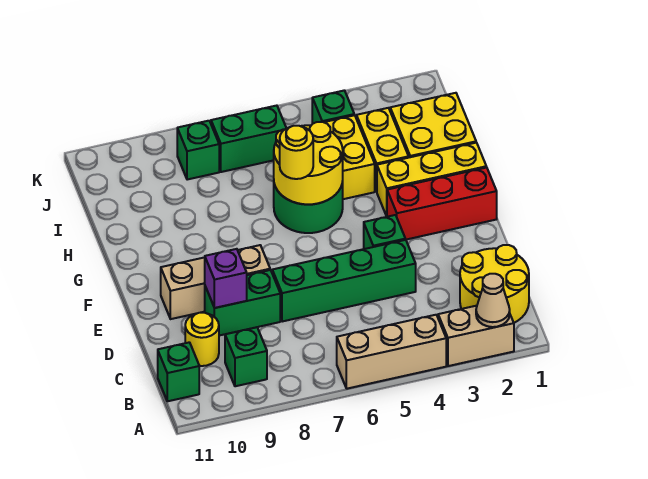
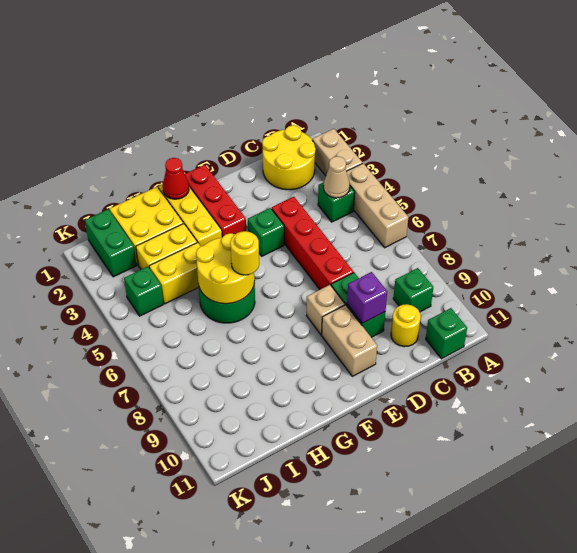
tan cone A2 level 2 -> tan cone B4 level 2
green brick D4:D7 level 1 -> red brick D4:D7 level 1
none -> red cone G1 level 2
green brick J6:J7 level 1 -> green brick J1:J2 level 1
green brick J8 level 1 -> green brick B4 level 1

